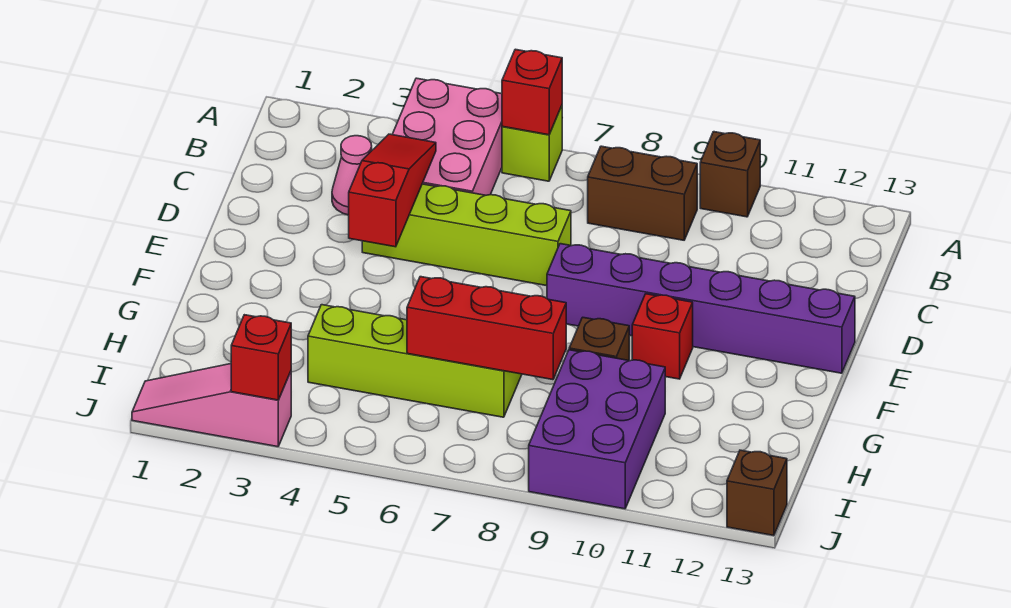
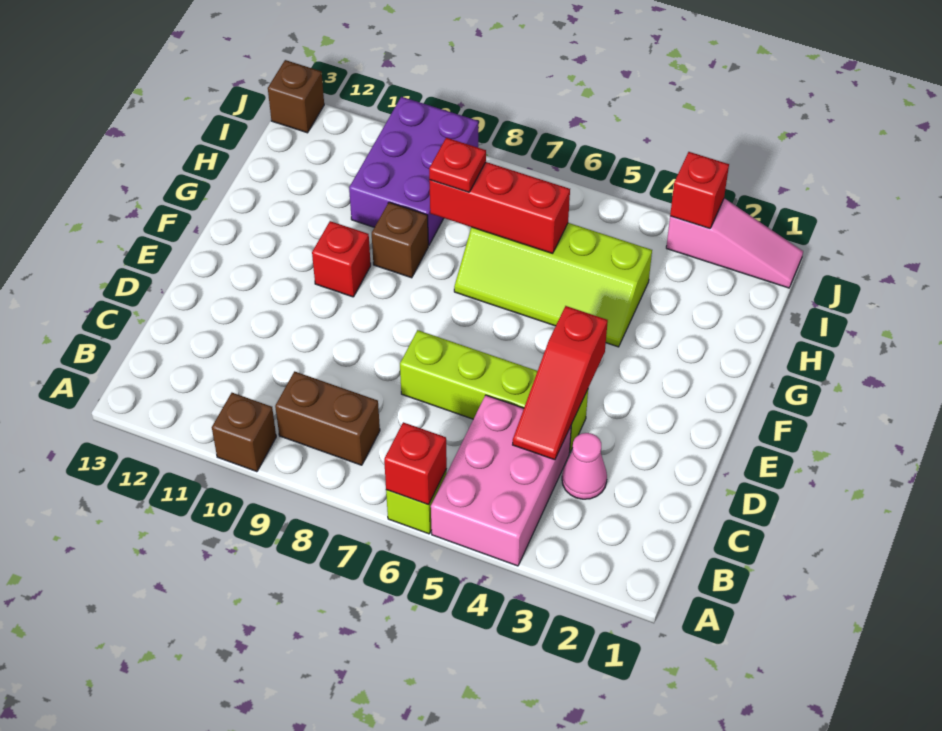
purple brick E8:E13 level 1 -> none
none -> red plate H8 level 3

